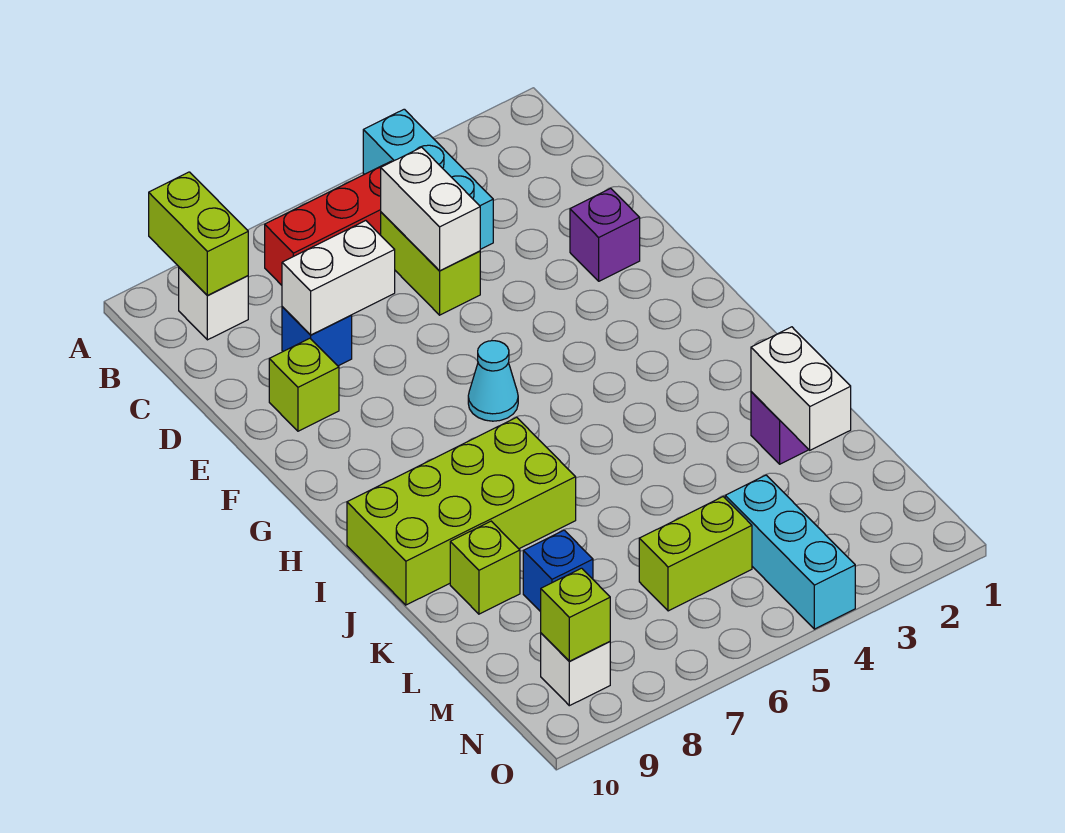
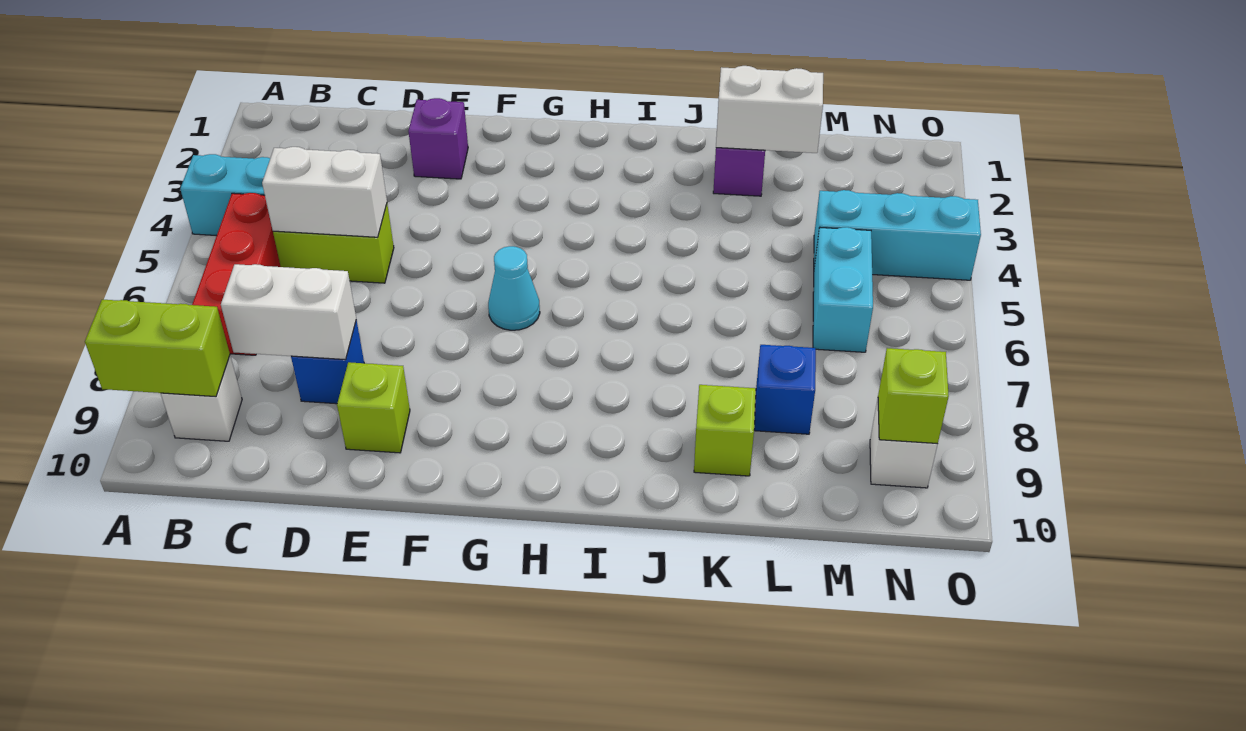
white brick D7:D8 level 2 -> white brick C8:D8 level 2
lime brick I7:J10 level 1 -> none
lime brick M5:M6 level 1 -> cyan brick M5:M6 level 1

